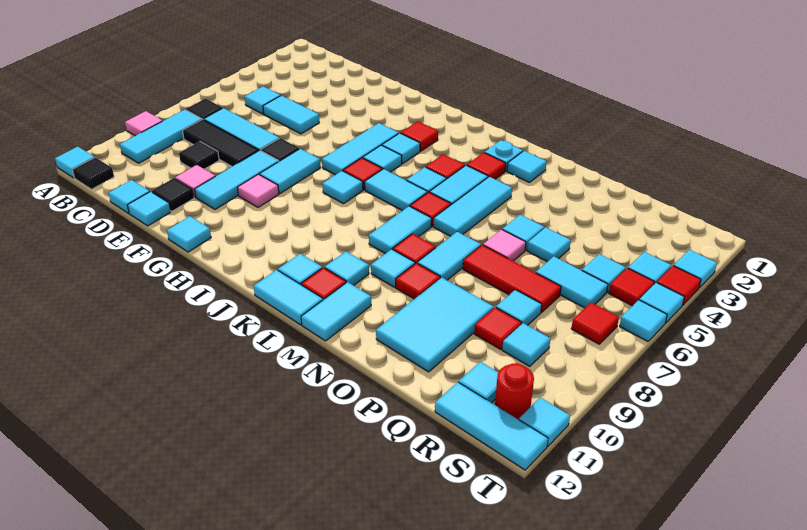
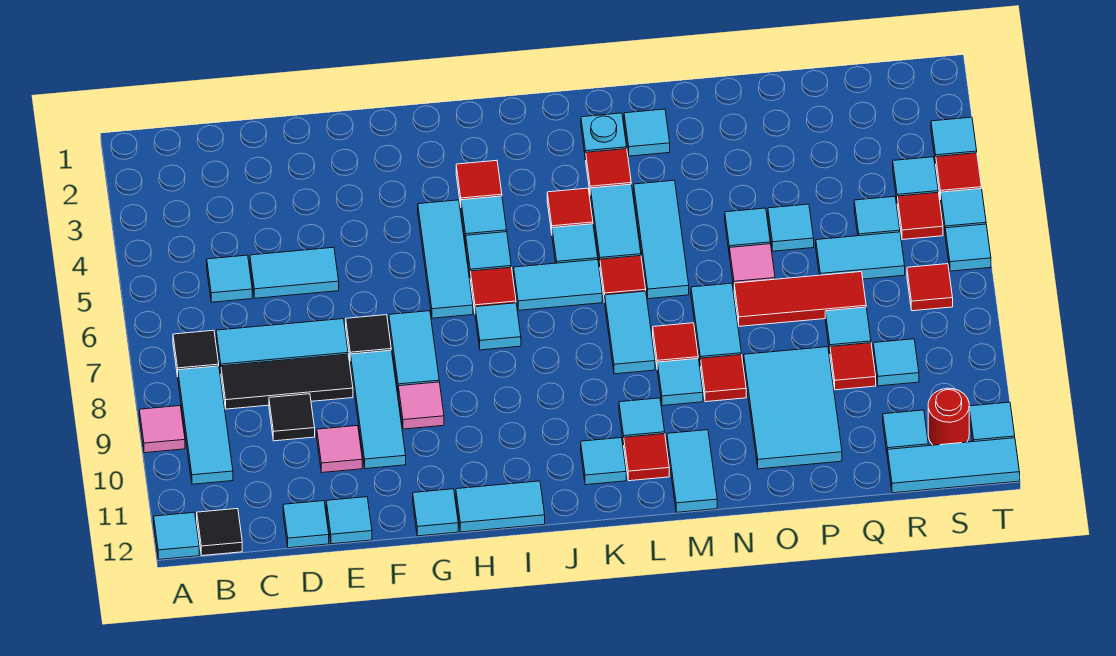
black tile E11 level 1 -> none
cyan tile K12:L12 level 1 -> cyan tile H12:I12 level 1

